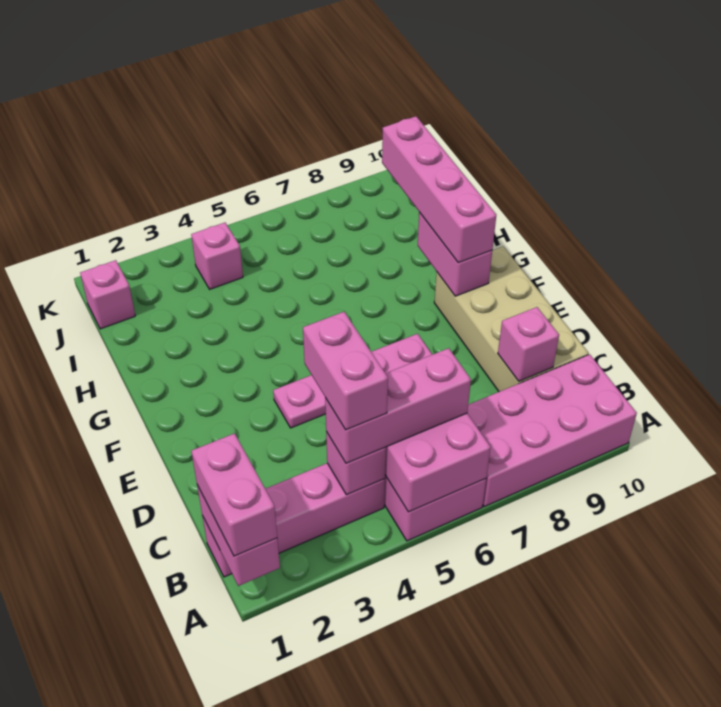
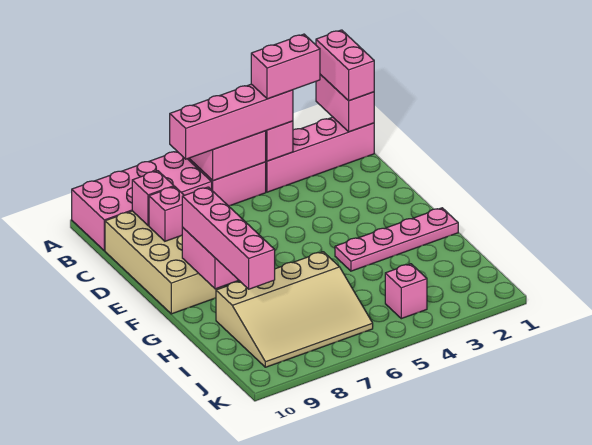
pink brick B4:B6 level 3 -> pink brick B4:B7 level 3
pink brick B4:C4 level 4 -> pink brick B3:B4 level 4
pink plate E4:E7 level 1 -> pink plate G1:G4 level 1
none -> tan slope H6:J9 level 1 top H
pink brick J1 level 1 -> pink brick D9 level 2

